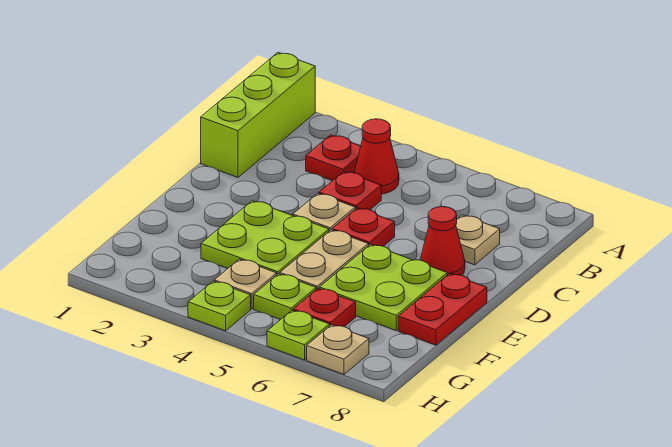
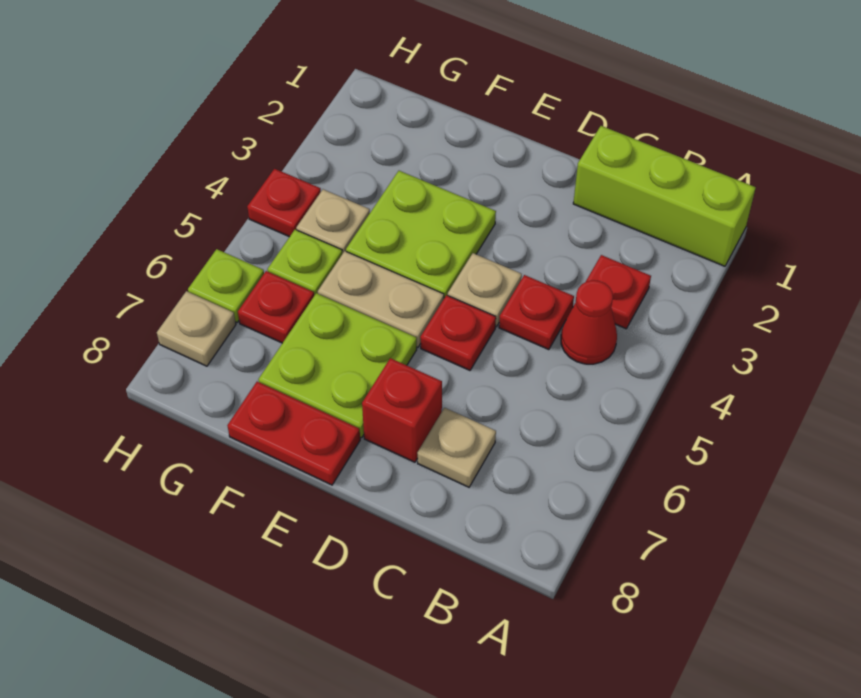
red cone D7 level 1 -> red brick D7 level 1
lime plate H4 level 1 -> red plate H4 level 1

